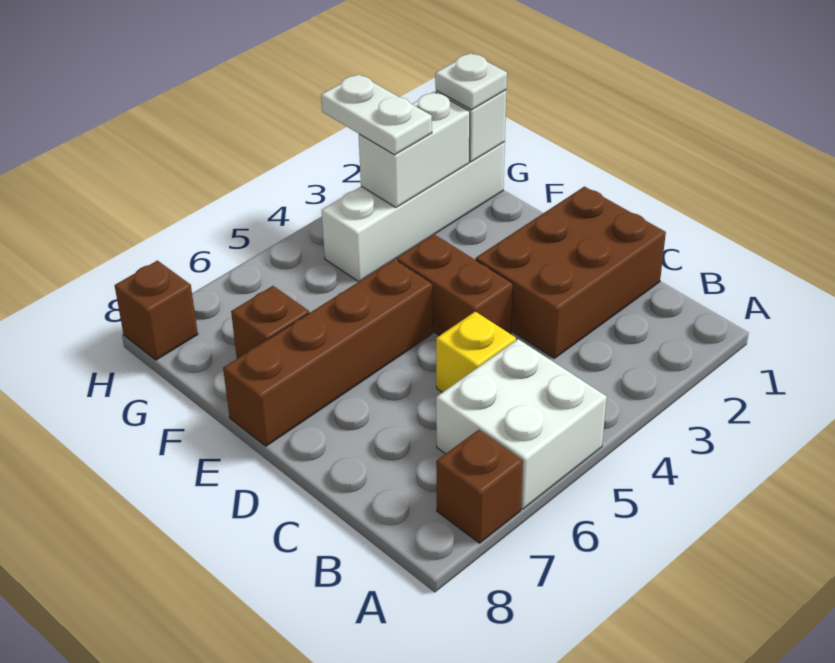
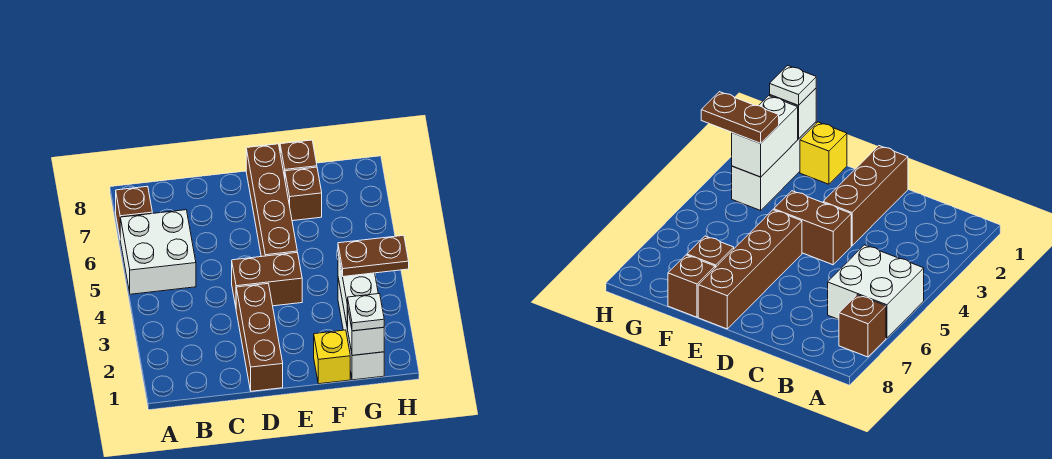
brown brick C1:D3 level 1 -> brown brick D1:D3 level 1
yellow brick C5 level 1 -> yellow brick F1 level 1
white brick G1:G4 level 1 -> white brick G1:G3 level 1
white plate G3:H3 level 3 -> brown plate G3:H3 level 3
brown brick H8 level 1 -> brown brick F8 level 1

